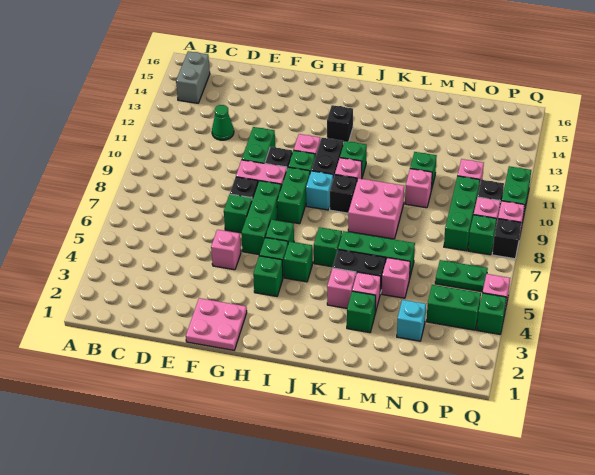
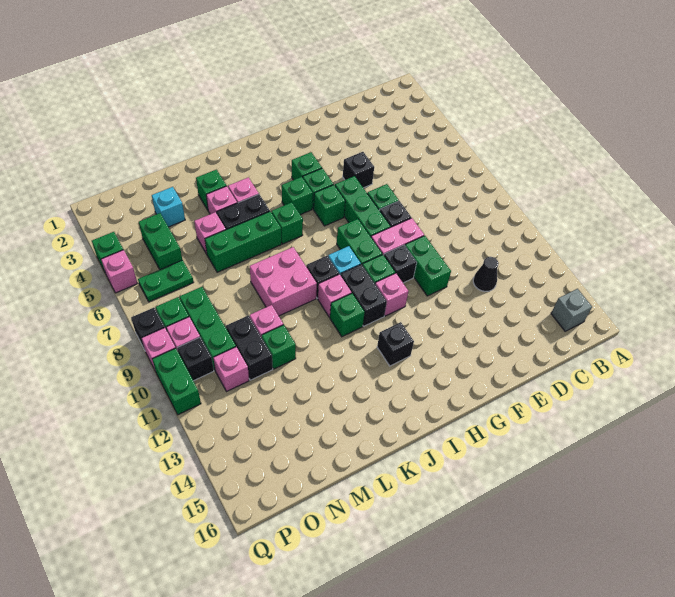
grey brick B14:B15 level 1 -> grey brick B15 level 1
green cone D12 level 1 -> black cone D12 level 1
pink plate F1:G2 level 1 -> none
pink brick F5 level 1 -> black brick F5 level 1
none -> black brick N10:N11 level 1
green brick O4:P4 level 1 -> green brick O4:O5 level 1

